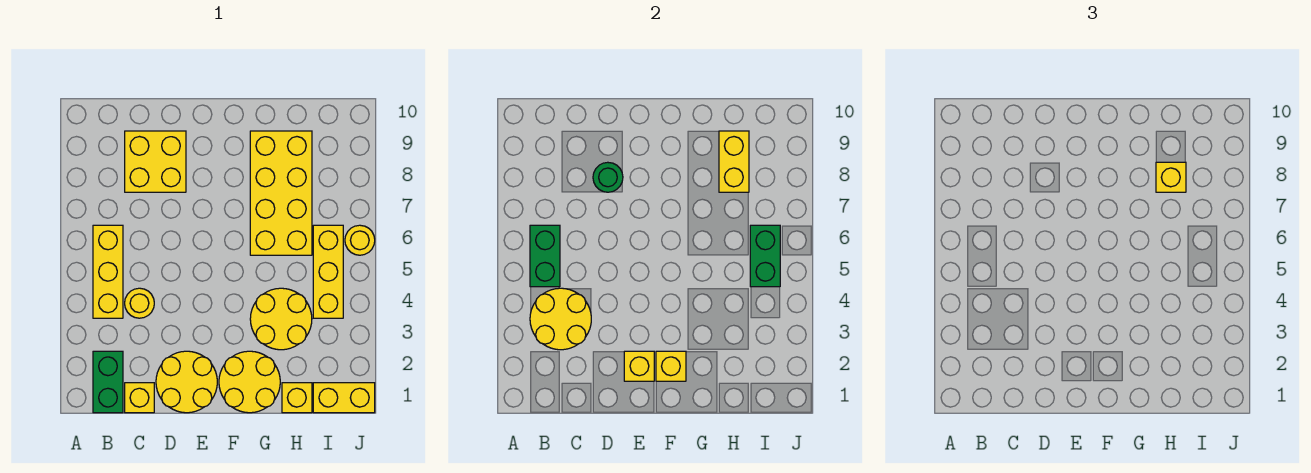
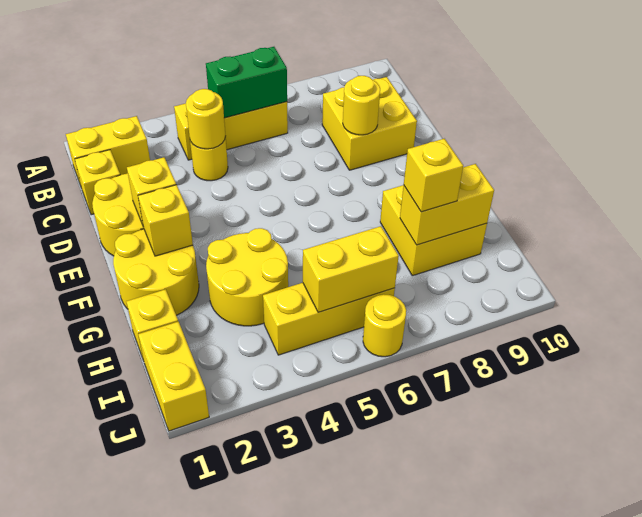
green brick B1:B2 level 1 -> yellow brick B1:B2 level 1
yellow round brick B3:C4 level 2 -> yellow round brick C4 level 2
green round brick D8 level 2 -> yellow round brick D8 level 2
yellow brick G6:H9 level 1 -> yellow brick G8:H9 level 1
green brick I5:I6 level 2 -> yellow brick I5:I6 level 2

